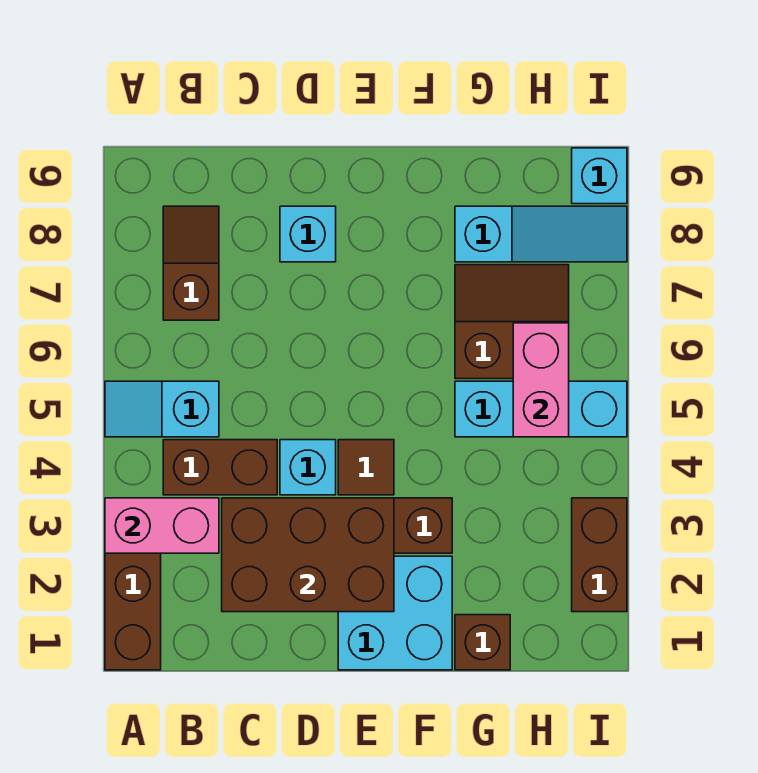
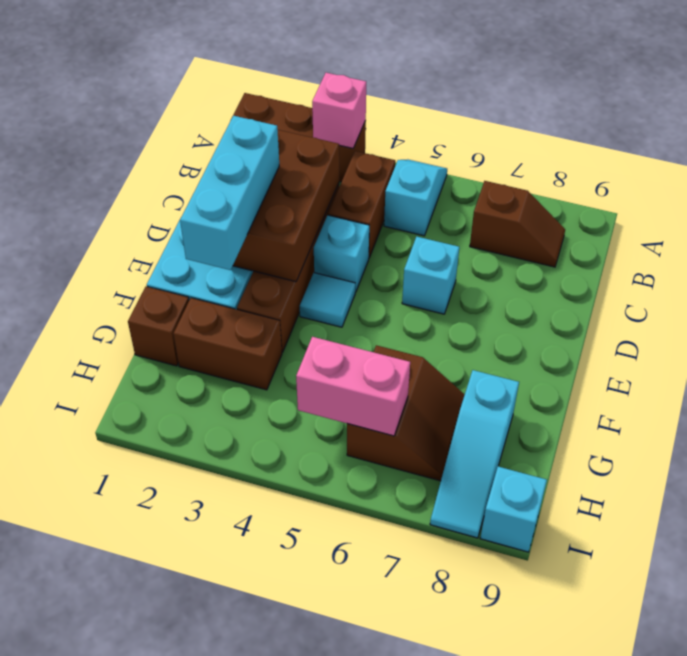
pink brick A3:B3 level 2 -> pink brick A3 level 2
cyan brick D8 level 1 -> cyan brick D6 level 1
brown tile E4 level 1 -> cyan tile E4 level 1
cyan brick G5:I5 level 1 -> cyan brick D2:F2 level 3
brown brick I2:I3 level 1 -> brown brick G2:G3 level 1

